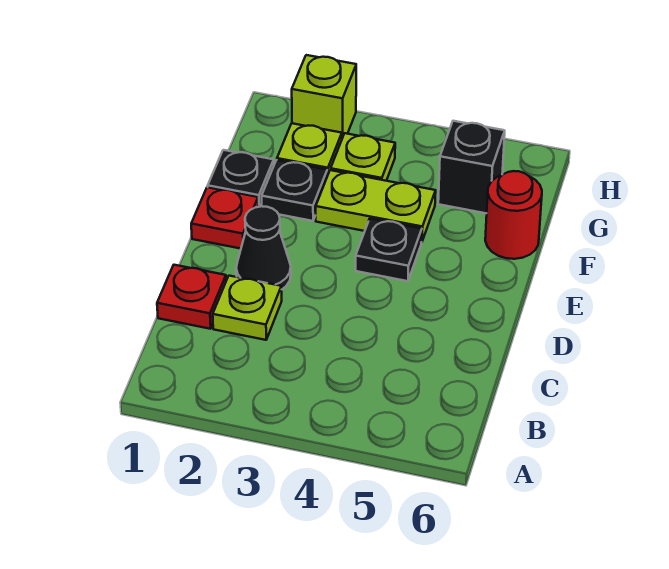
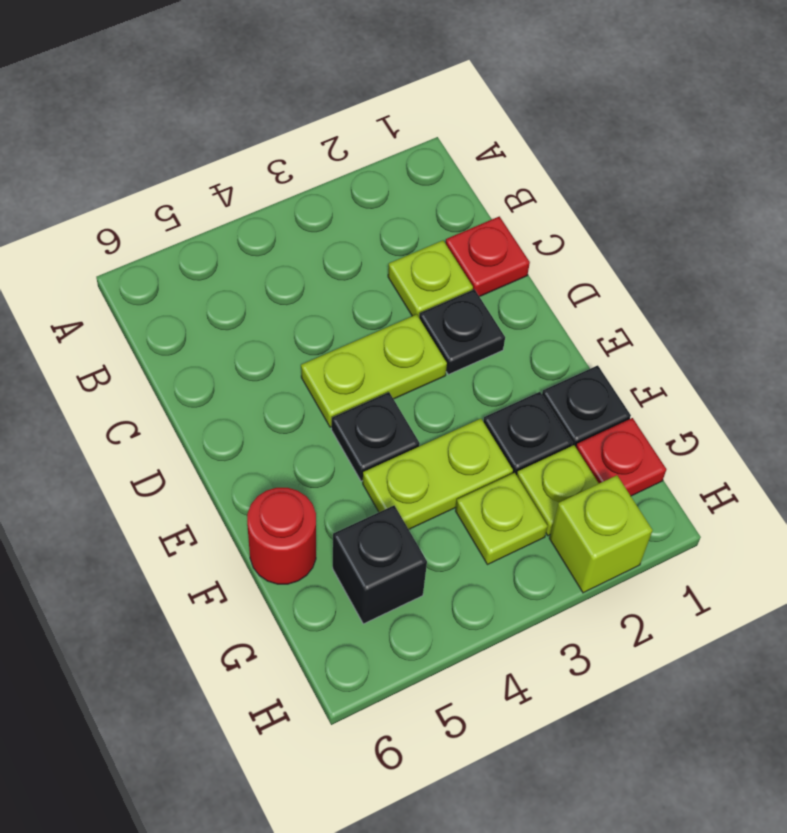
black cone D2 level 1 -> black plate D2 level 1
none -> lime plate D3:D4 level 1
red plate E1 level 1 -> red plate G1 level 1

